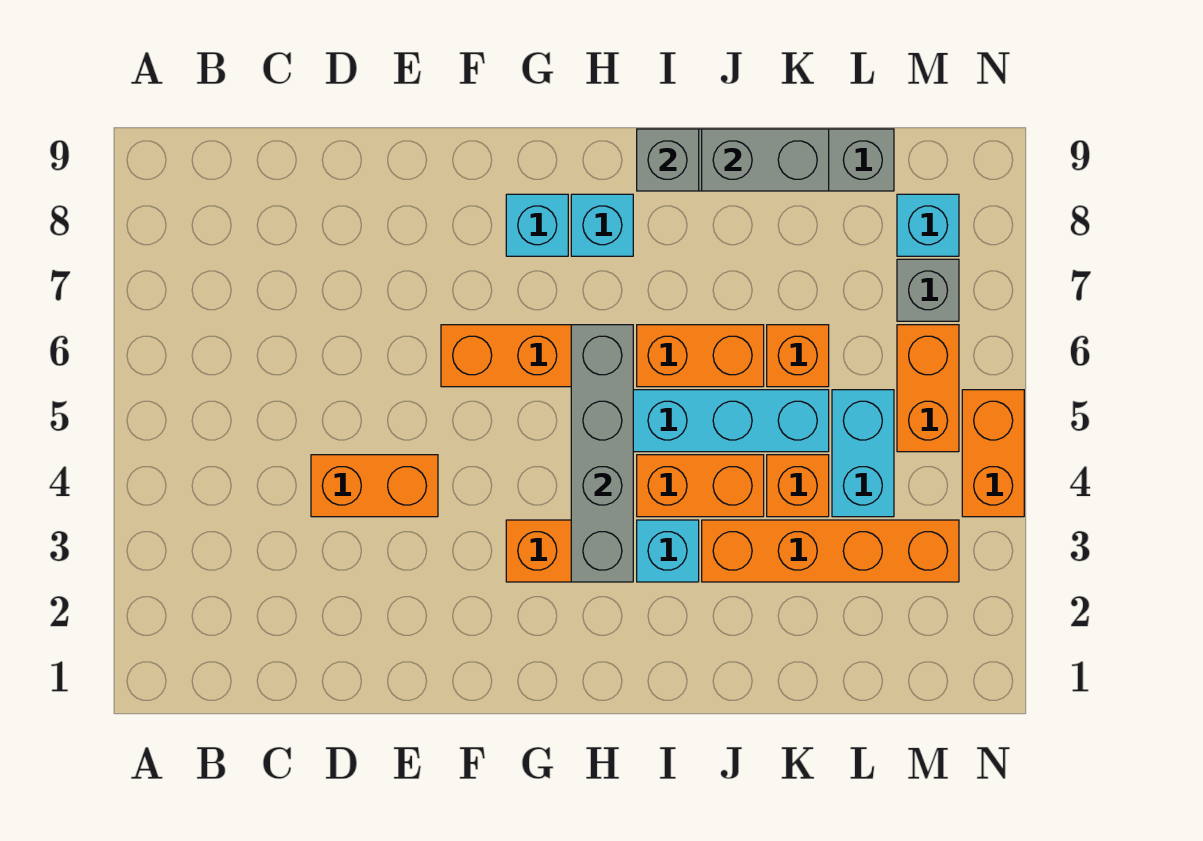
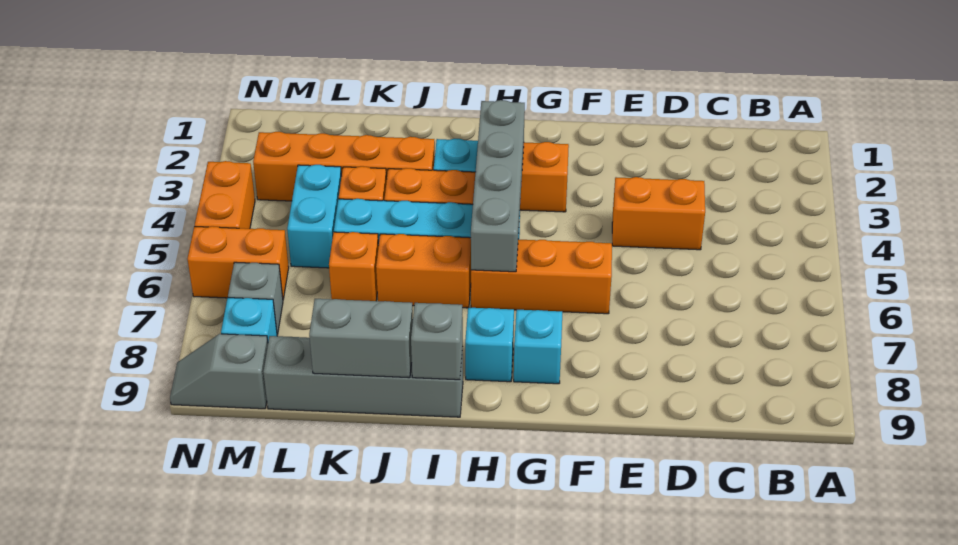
orange brick M5:M6 level 1 -> orange brick M6:N6 level 1
none -> grey slope M9:N9 level 1 top M

